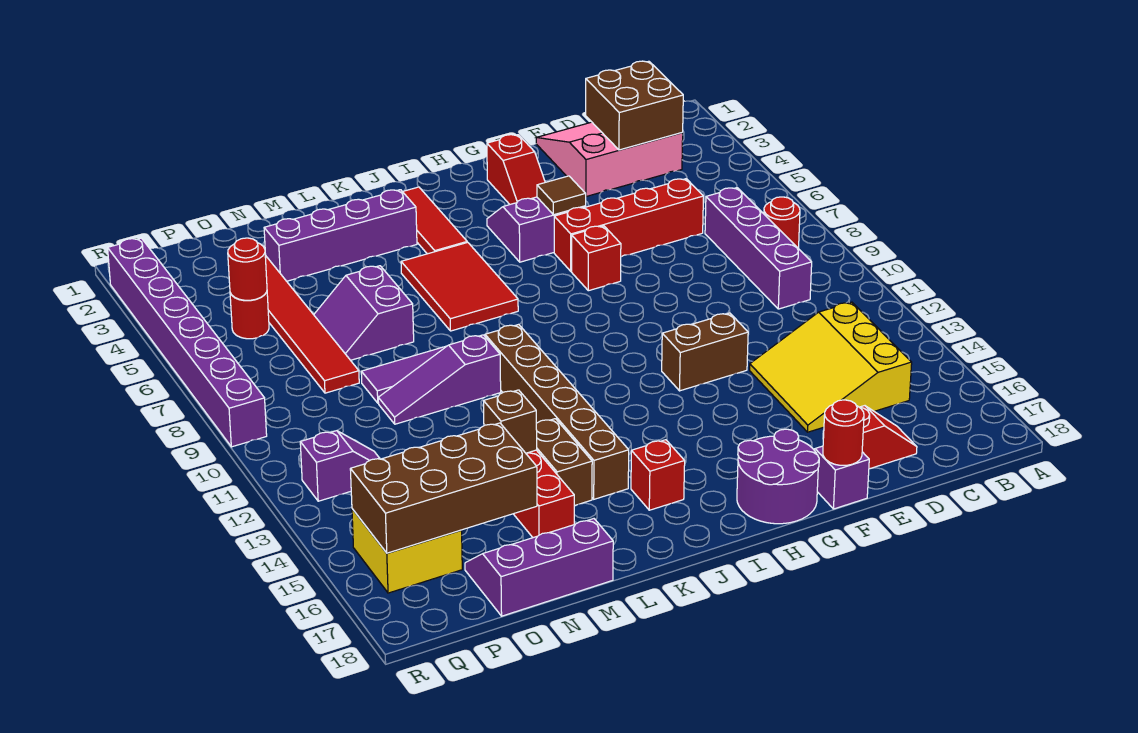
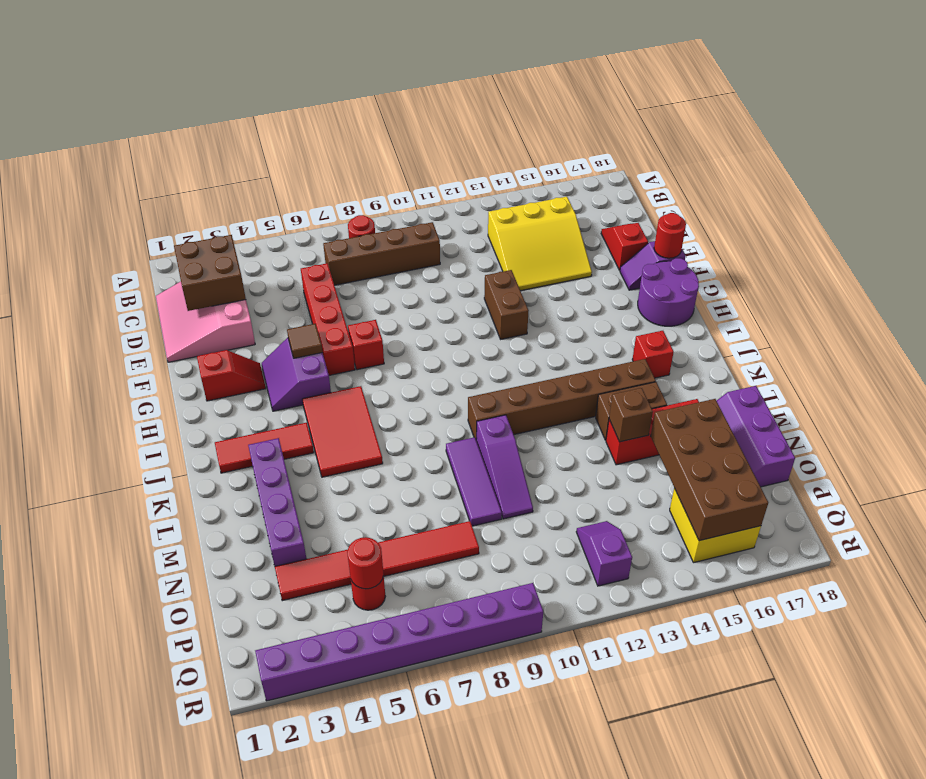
purple brick C7:C10 level 1 -> brown brick C7:C10 level 1
red tile J5:K7 level 1 -> red tile I5:K6 level 1
purple slope M6:N7 level 1 top M -> none

